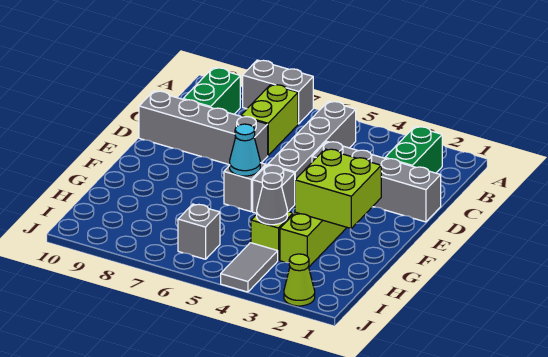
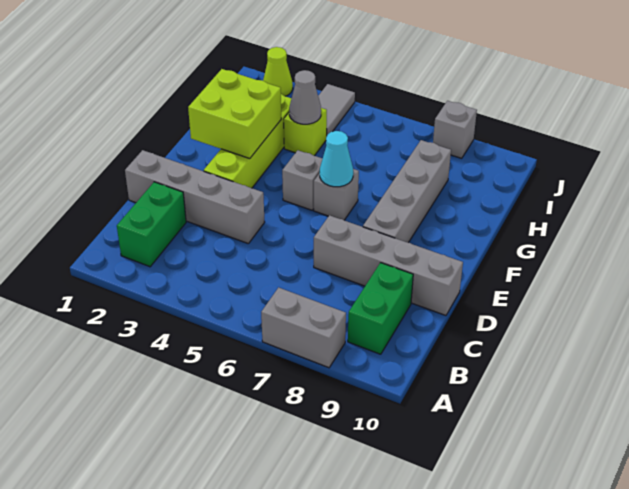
grey brick B5:E5 level 1 -> grey brick E8:H8 level 1
lime brick B7:C7 level 1 -> none
grey brick I6 level 1 -> grey brick J8 level 1

